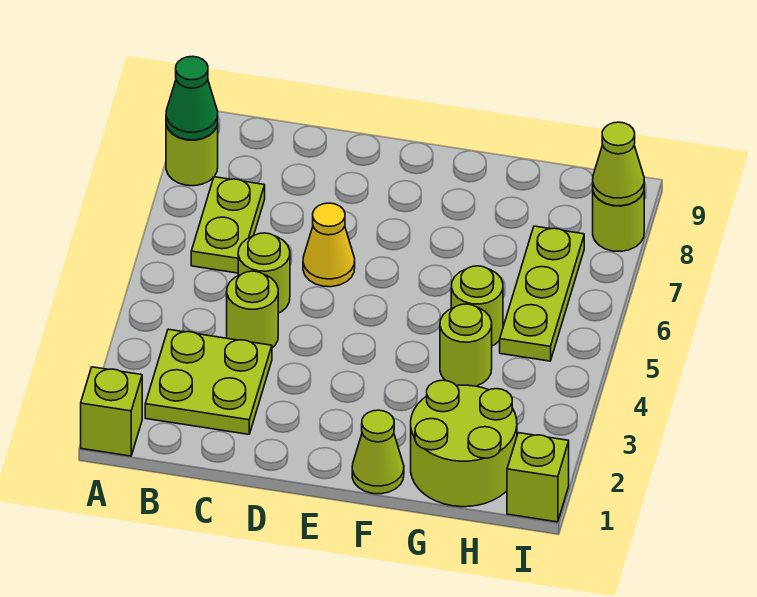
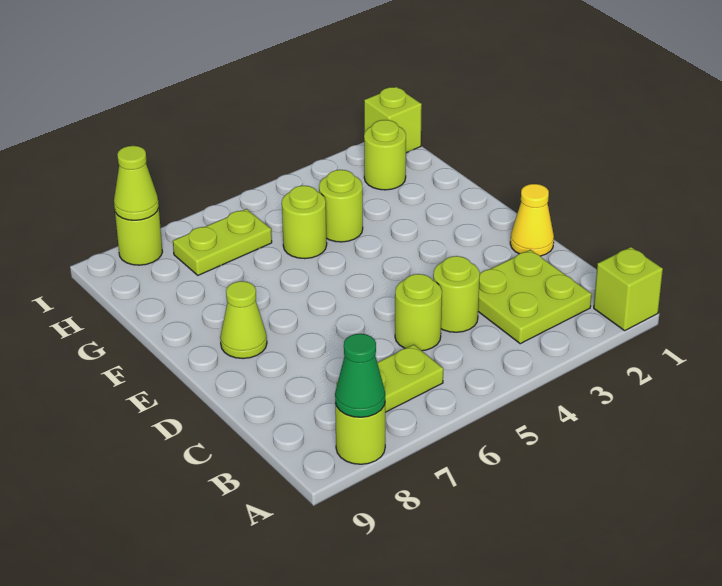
yellow cone D6 level 1 -> yellow cone D1 level 1
lime cone F1 level 1 -> lime cone E8 level 1
lime round brick G1:H2 level 1 -> lime round brick H2 level 1
lime plate H5:H7 level 1 -> lime plate H6:H7 level 1

